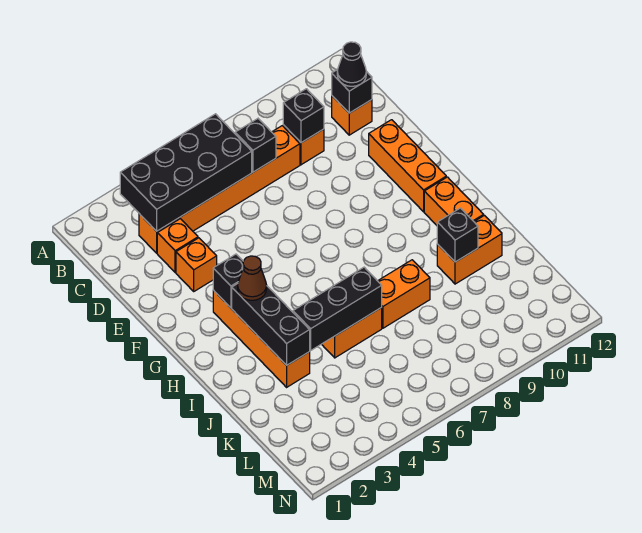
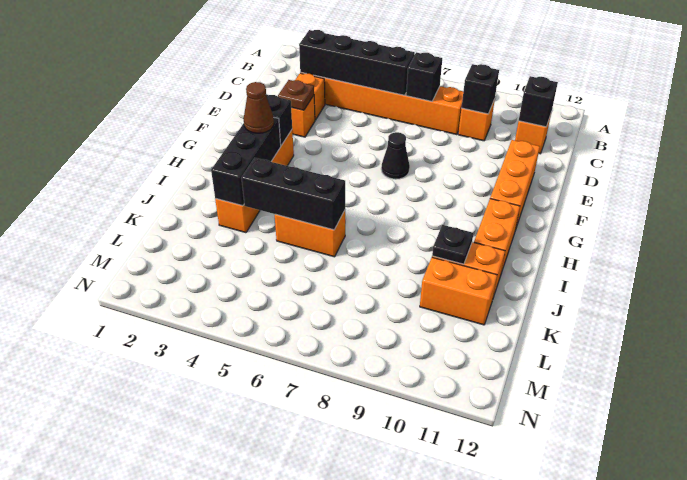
black brick B3:C6 level 2 -> black brick C3:C6 level 2
black cone C11 level 3 -> black cone F7 level 1
none -> brown plate E3 level 2
orange brick J7:J8 level 1 -> orange brick K10:K11 level 1
black brick J10 level 2 -> black plate J10 level 2

